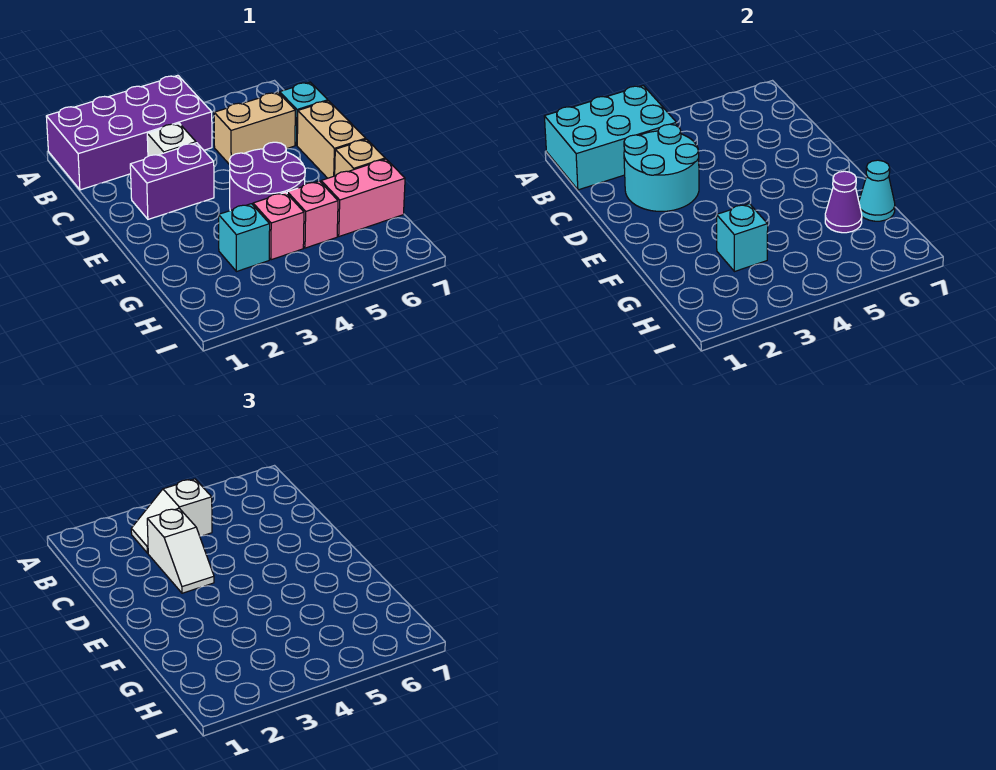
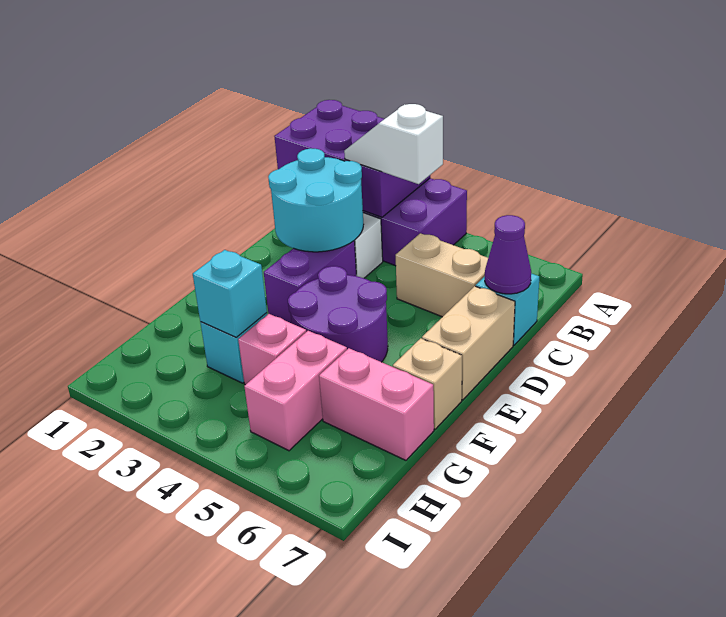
cyan brick A1:B3 level 2 -> purple brick A1:B3 level 2
white slope C3:D3 level 3 top C -> none
purple brick D2:D3 level 1 -> purple brick D3:E3 level 1
pink brick G5 level 1 -> pink brick G5:H5 level 1
purple cone G6 level 2 -> purple cone C7 level 2
cyan cone G7 level 2 -> none

